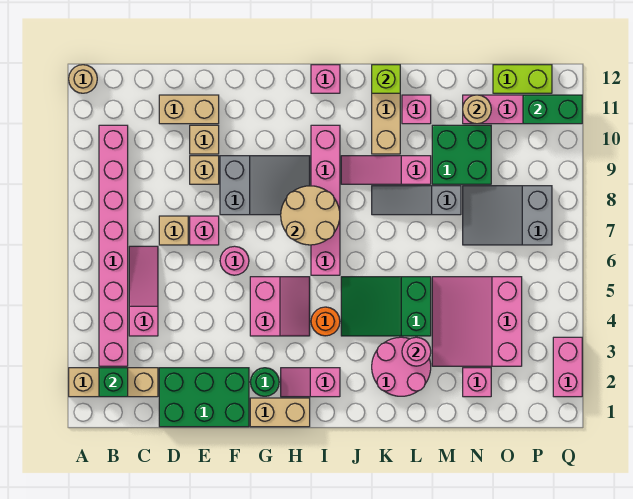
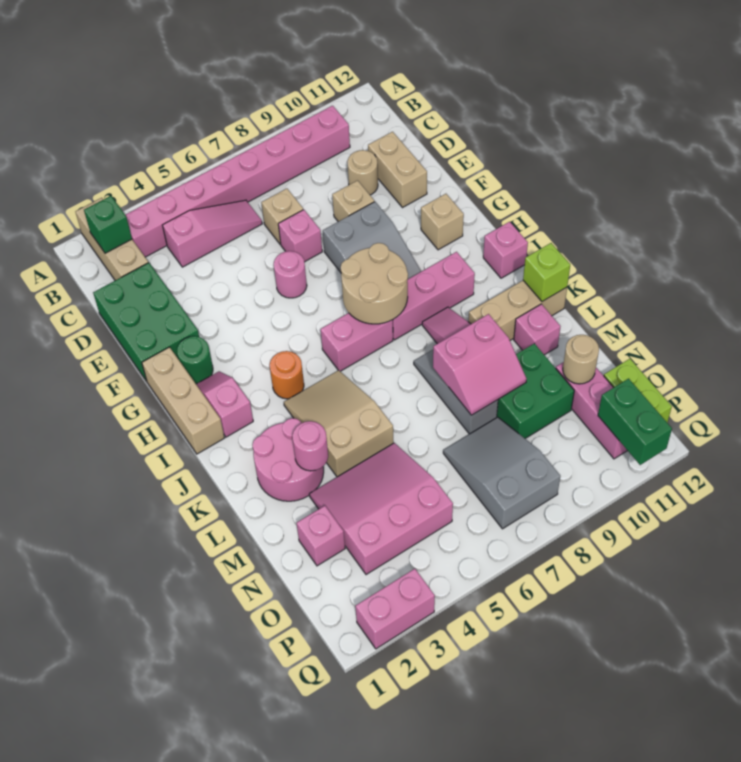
tan round brick A12 level 1 -> tan round brick D10 level 1
tan brick E10 level 1 -> tan brick G11 level 1
tan brick G1:H1 level 1 -> tan brick G1:I1 level 1
pink slope G4:H5 level 1 top G -> pink slope L8:M9 level 2 top L
green slope J4:L5 level 1 top L -> tan slope J4:L5 level 1 top L

